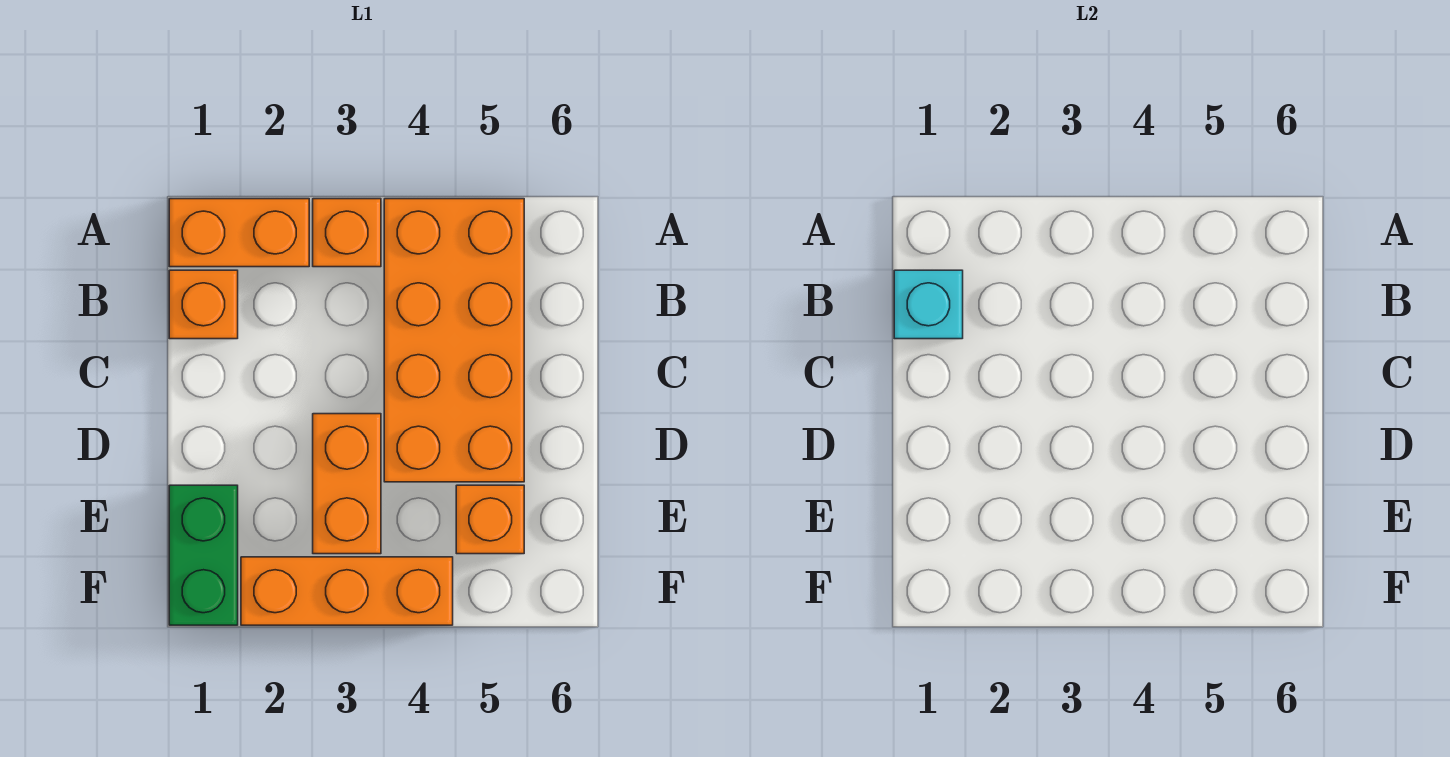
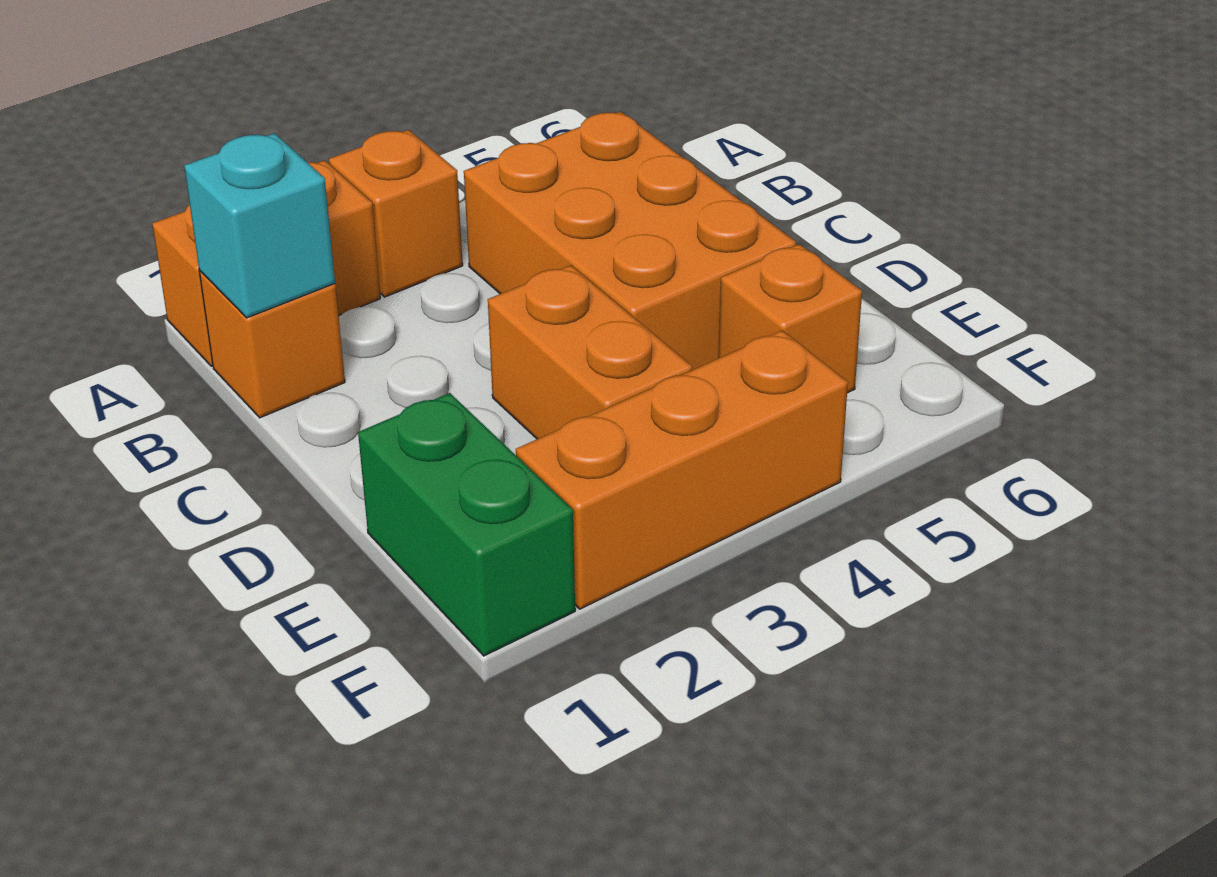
orange brick A4:D5 level 1 -> orange brick B4:D5 level 1

